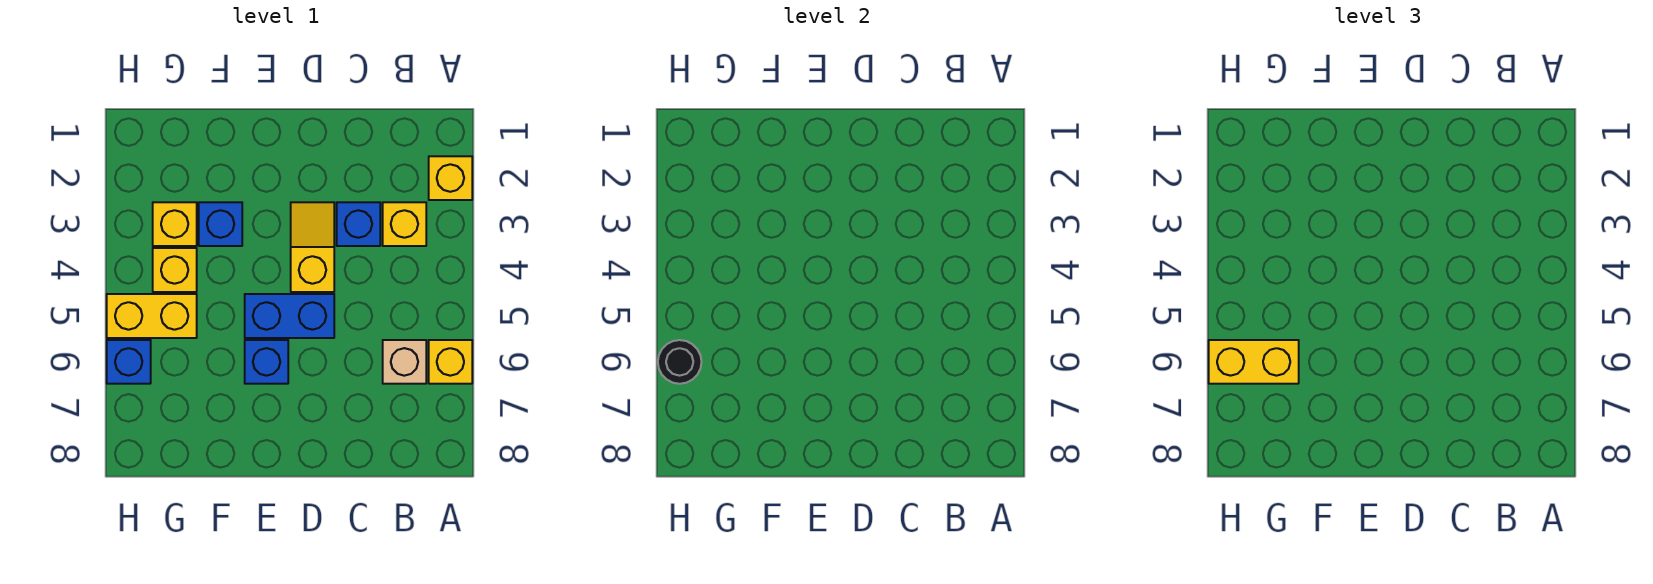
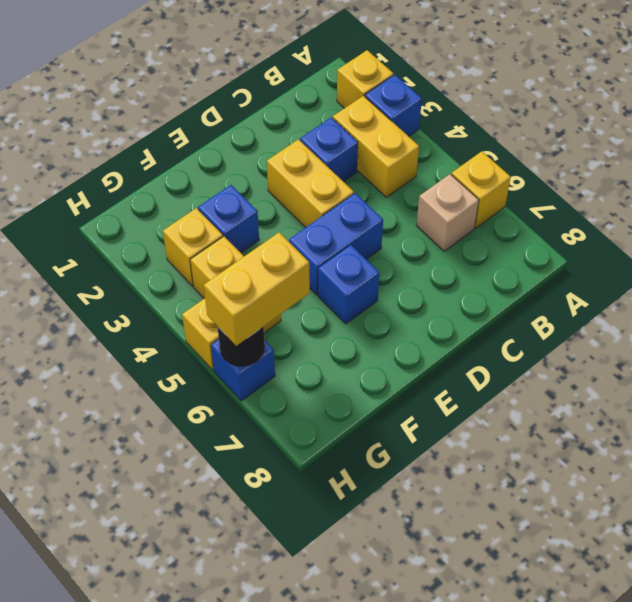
none -> blue brick A3 level 1
yellow brick B3 level 1 -> yellow brick B3:B4 level 1
yellow slope D3:D4 level 1 top 4 -> yellow brick D3:D4 level 1

